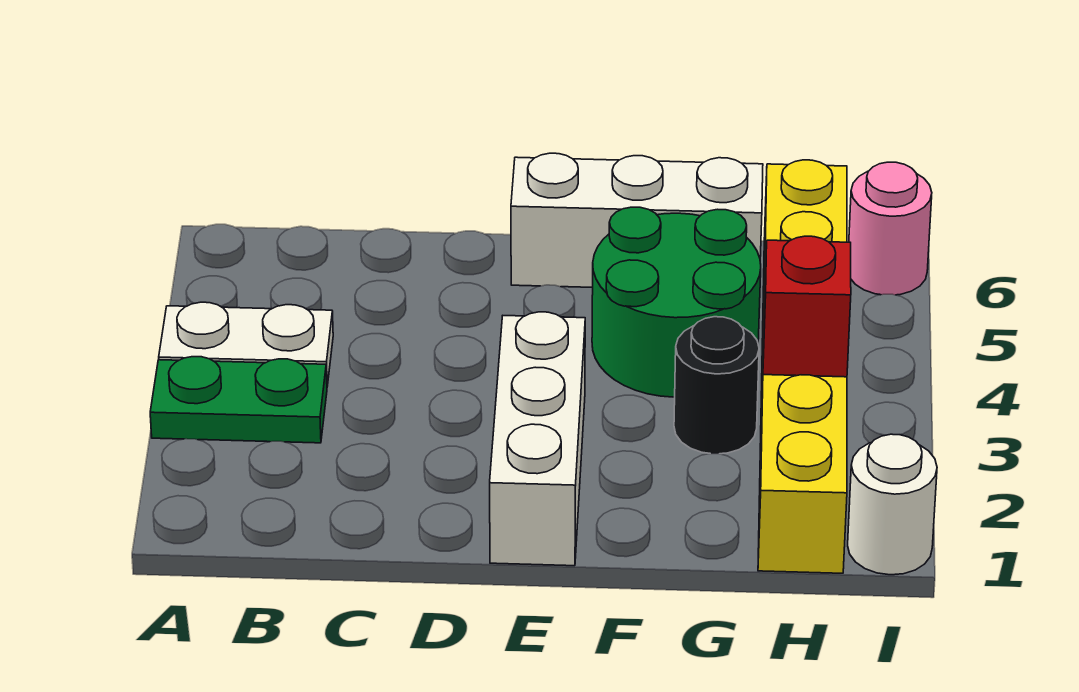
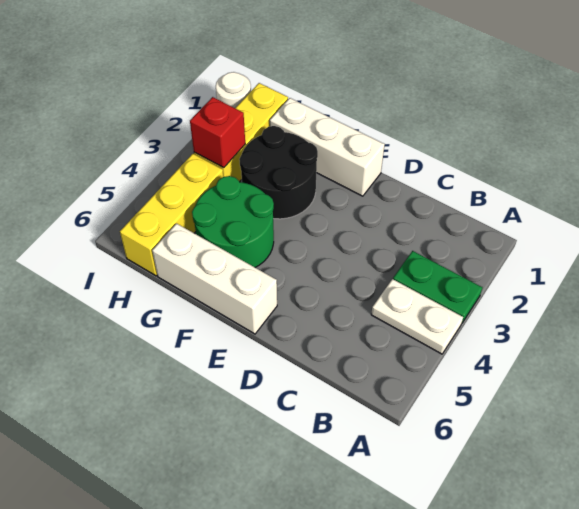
white brick E1:E3 level 1 -> white brick E1:G1 level 1
black round brick G3 level 1 -> black round brick F2:G3 level 1
pink round brick I6 level 1 -> none

